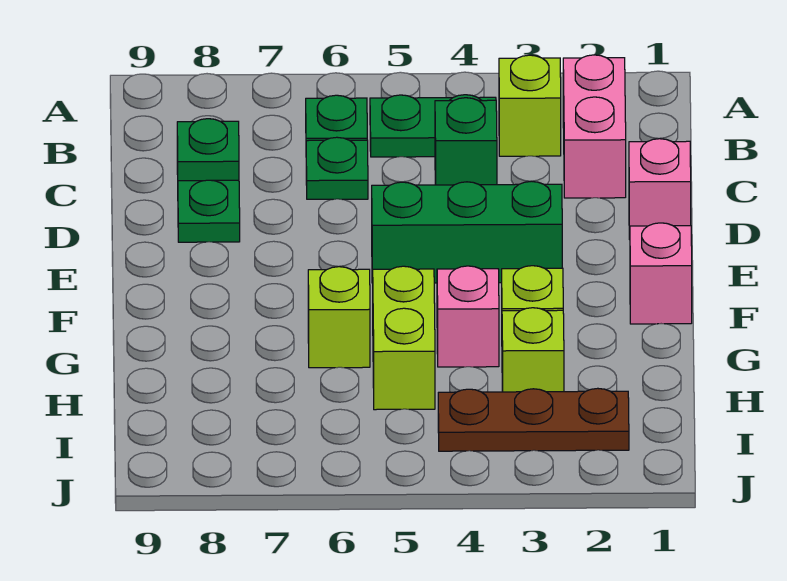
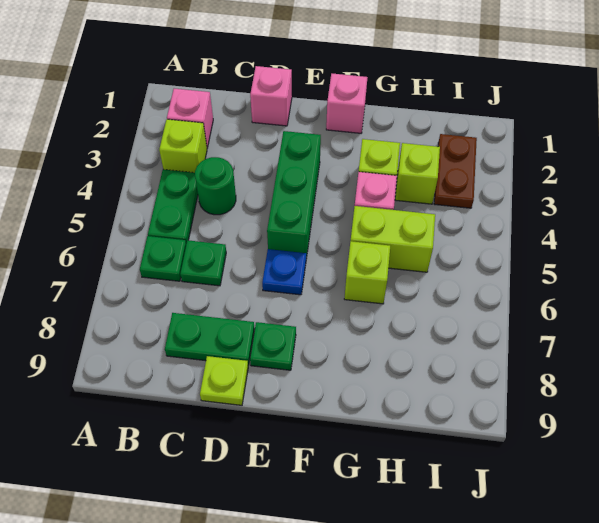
pink brick B2:C2 level 1 -> pink brick B2 level 1
green brick C4 level 1 -> green round brick C4 level 1
green plate C8 level 2 -> green plate E8 level 1
none -> lime plate D9 level 1
none -> blue plate E6 level 1
brown plate I2:I4 level 1 -> brown plate I2:I3 level 1

